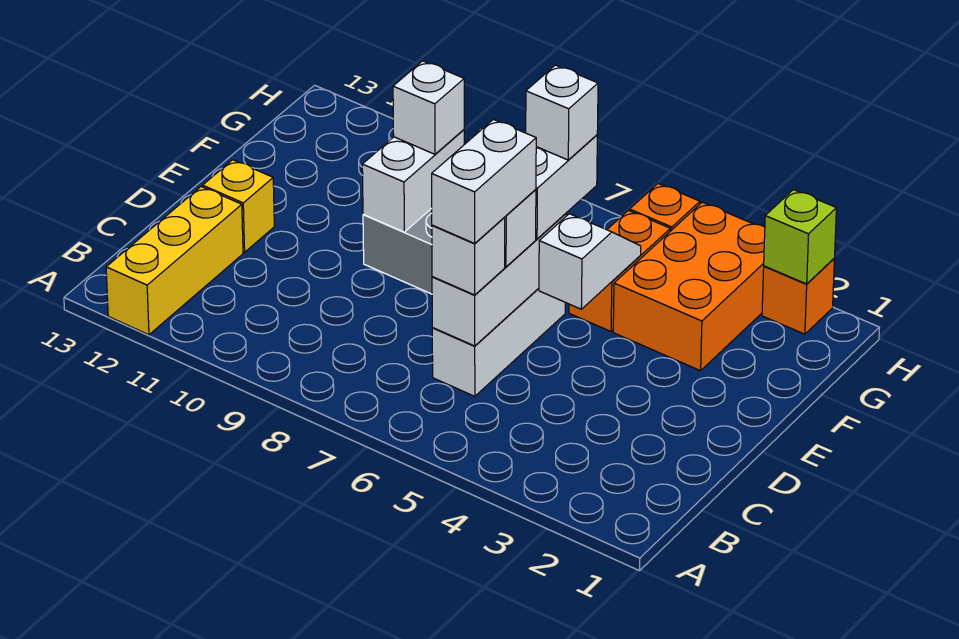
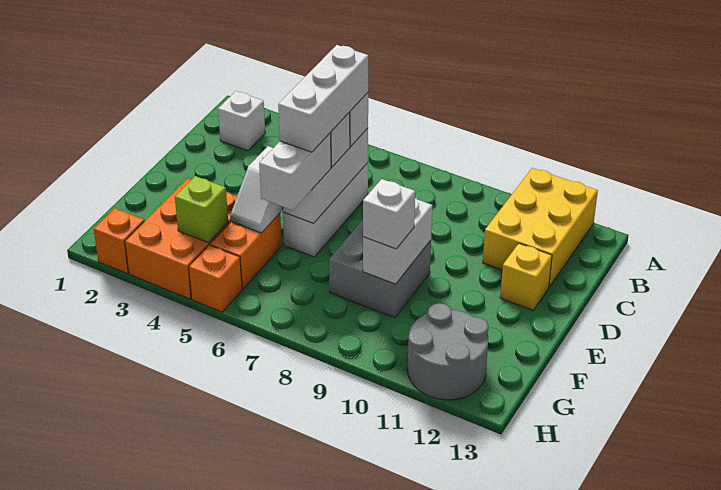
yellow brick A12:C12 level 1 -> yellow brick A11:C12 level 1
white brick C6:D6 level 4 -> white brick C6:E6 level 4
white brick F6 level 4 -> white brick B2 level 1
none -> grey round brick G11:H12 level 1
lime brick H2 level 2 -> lime brick G4 level 2

